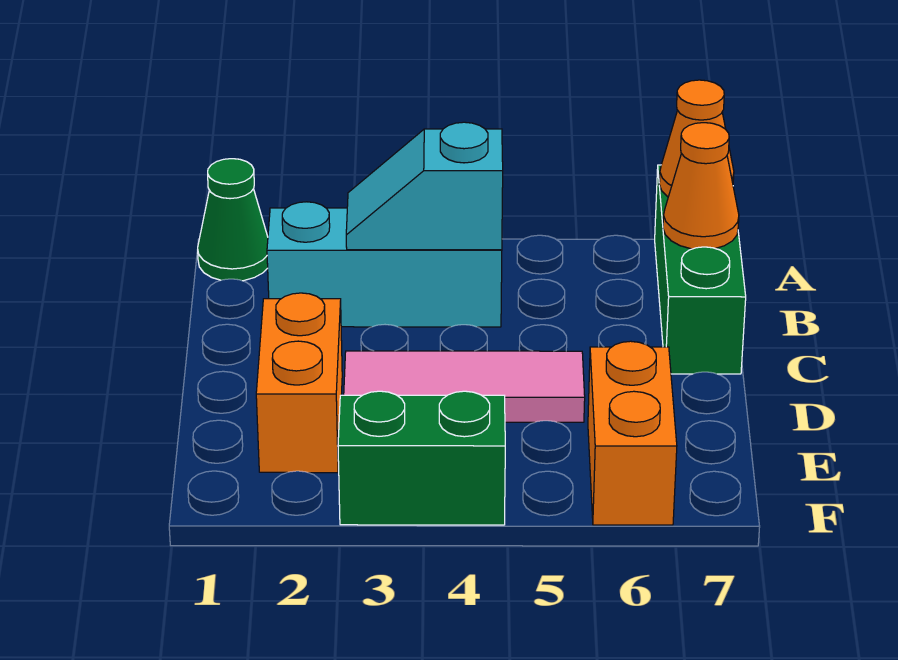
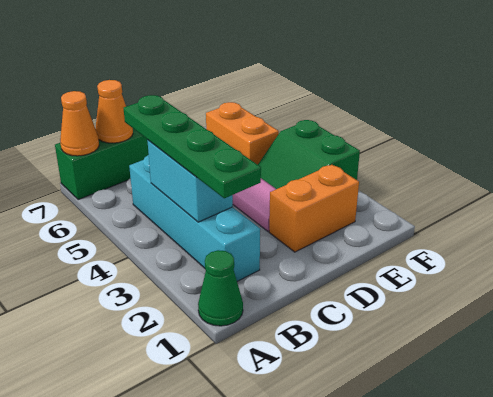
cyan brick B2:B4 level 1 -> cyan brick B2:B5 level 1
none -> green plate B2:B5 level 3
cyan slope B3:B4 level 2 top 4 -> cyan brick B3:B4 level 2
orange brick E6:F6 level 1 -> orange brick E5:E6 level 1

